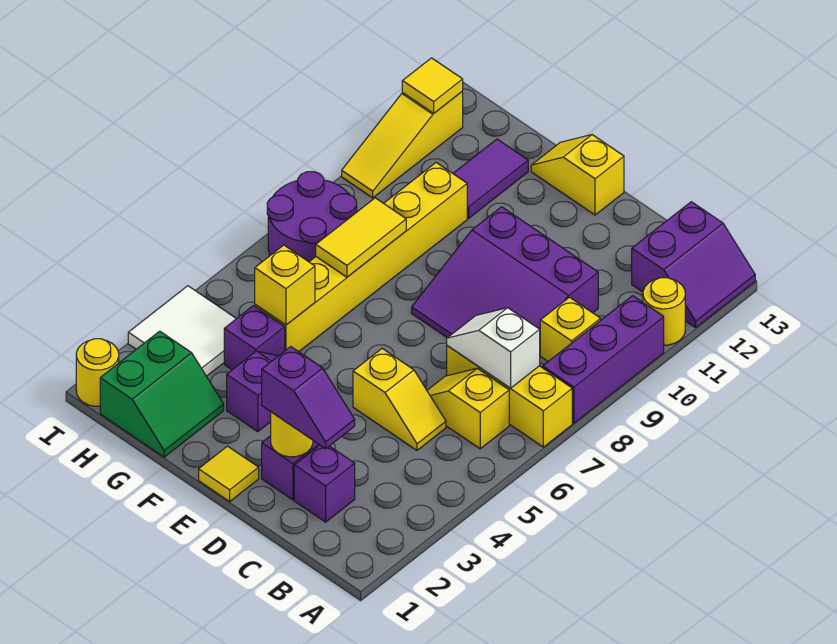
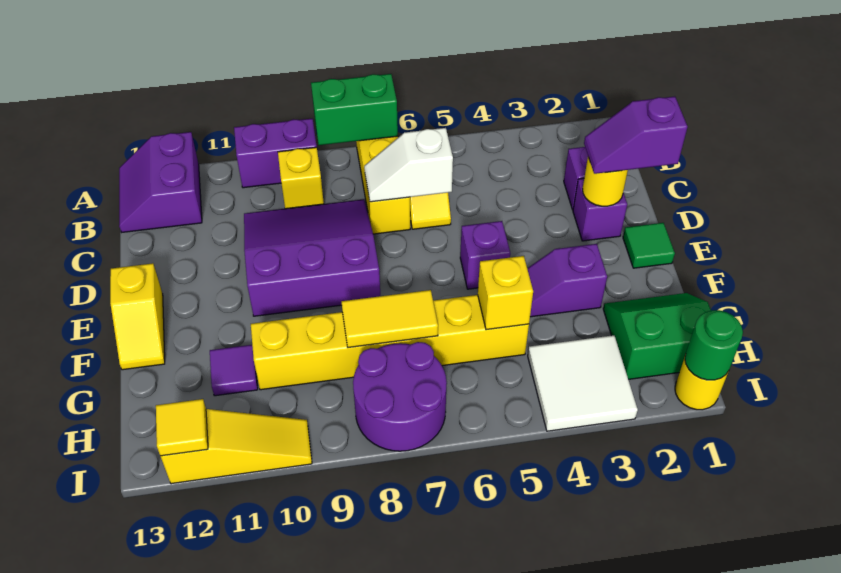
none -> green brick A7:A8 level 2
purple brick A8:A10 level 1 -> purple brick A9:A10 level 1
yellow round brick A11 level 1 -> none
purple slope A12:B13 level 1 top B -> purple slope A12:B13 level 1 top 12
white slope B7:C7 level 2 top B -> white slope C6:C7 level 2 top 6
purple slope C2:D2 level 3 top D -> purple slope D1:D2 level 3 top 1
yellow slope C5:D5 level 1 top D -> none
purple slope C8:E10 level 1 top 10 -> purple slope C8:E10 level 1 top E
yellow tile E1 level 1 -> green tile E1 level 1
purple brick G4 level 1 -> purple brick E5 level 1
purple tile G11:G12 level 1 -> purple tile G11 level 1
none -> green round brick I1 level 2

